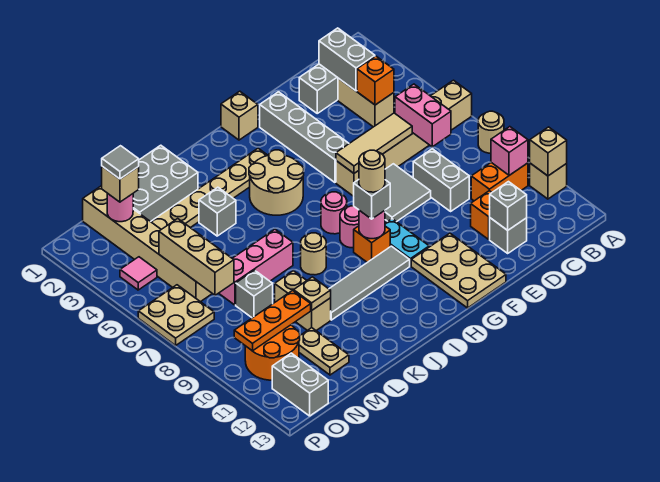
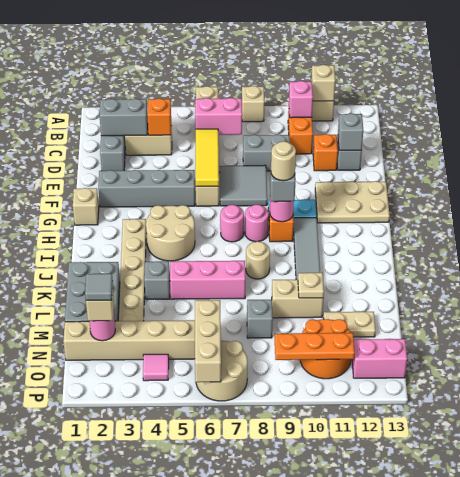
tan round brick A8 level 1 -> tan brick A8 level 1
tan tile D6:F6 level 2 -> yellow tile D6:F6 level 2
pink brick K7:M7 level 1 -> pink brick K5:K7 level 1
orange plate M10:O10 level 2 -> orange plate O9:O11 level 2
tan brick N5:N7 level 2 -> tan brick N6:P6 level 2
tan plate O6:P7 level 1 -> tan round brick O6:P7 level 1
grey brick O12:O13 level 1 -> pink brick O12:O13 level 1

